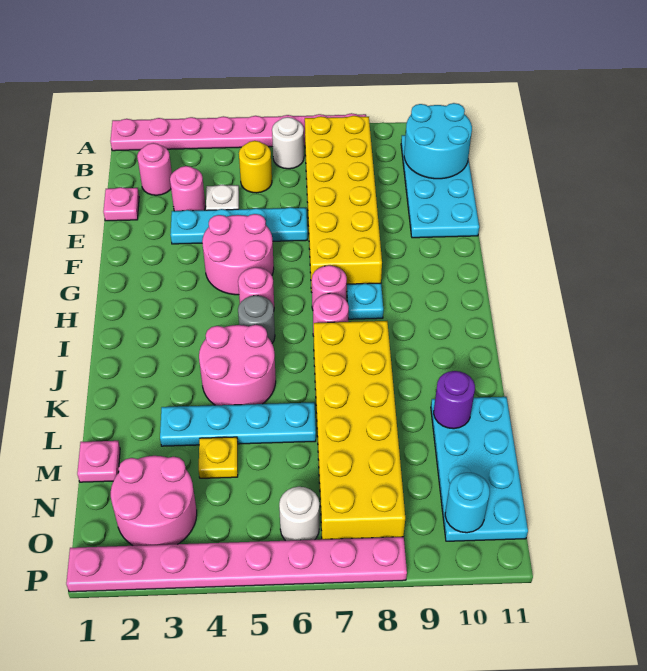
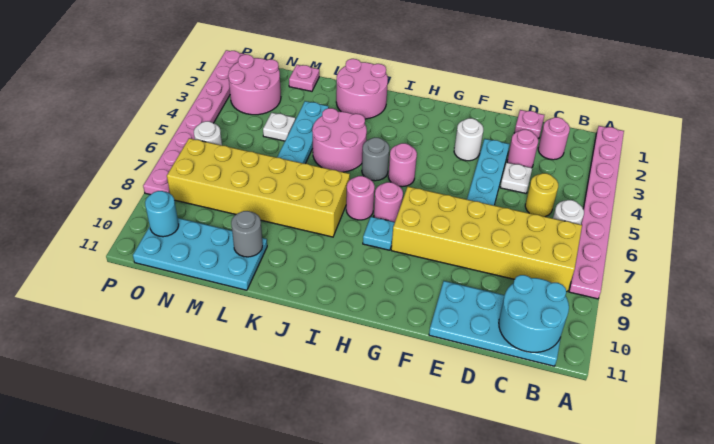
none -> white round brick F3 level 1
pink round brick F4:G5 level 1 -> pink round brick J1:K2 level 1
purple round brick L10 level 2 -> grey round brick L10 level 2
yellow plate M4 level 1 -> white plate M4 level 1

